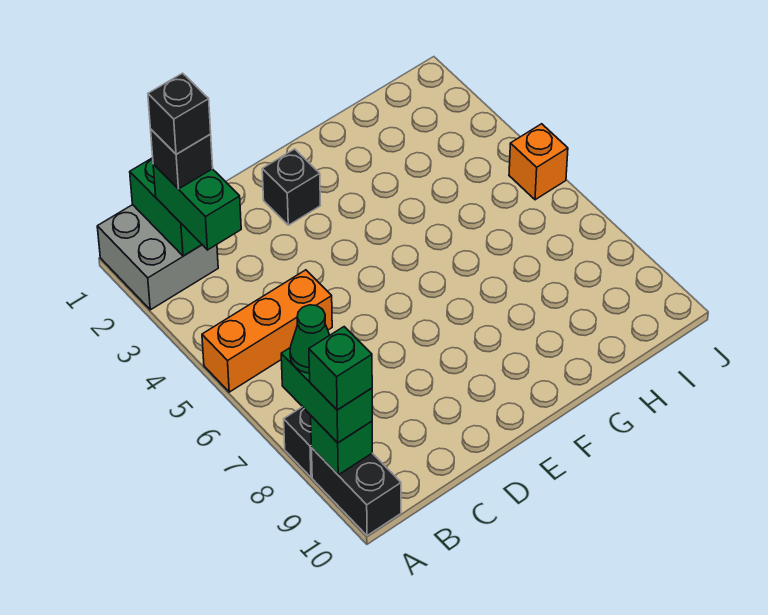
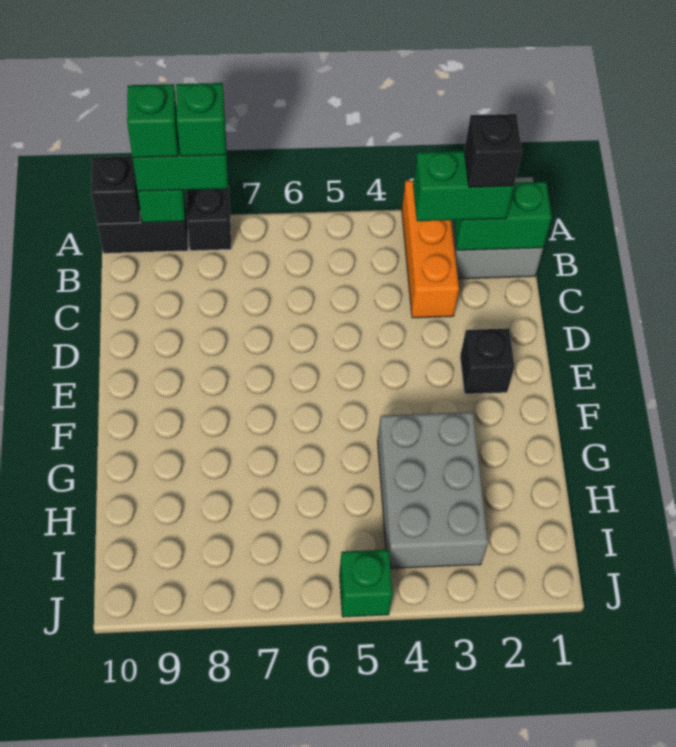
orange brick A5:C5 level 1 -> orange brick A3:C3 level 1
green cone A8 level 4 -> green brick A8 level 4
black brick B2 level 5 -> black brick A10 level 2
none -> grey brick G3:I4 level 1
orange brick J5 level 1 -> green brick J5 level 1

